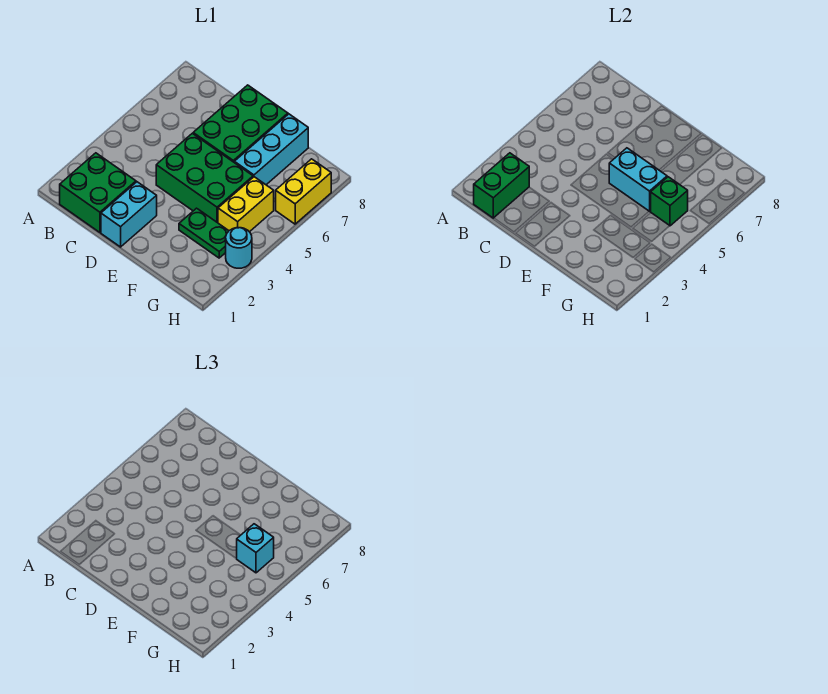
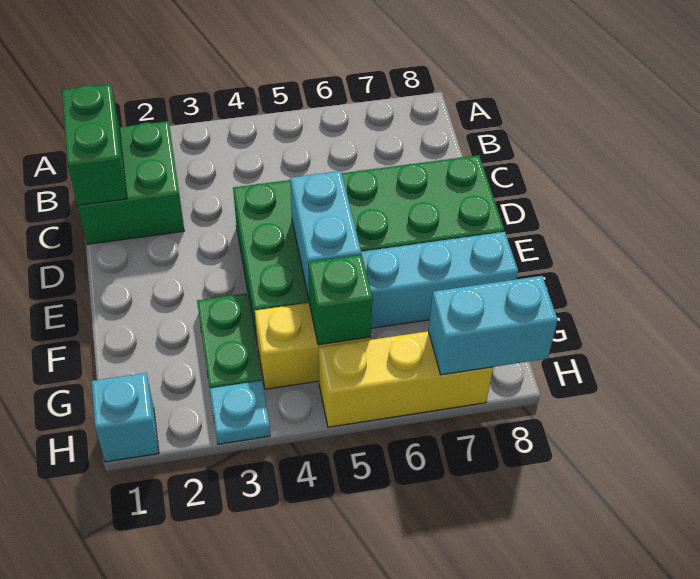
green brick B1:B2 level 2 -> green brick B1:C1 level 2
cyan brick D1:D2 level 1 -> cyan brick H7:H8 level 2
cyan brick G5 level 3 -> cyan brick H1 level 1
cyan round brick H3 level 1 -> cyan plate H3 level 1
yellow brick H6:H7 level 1 -> yellow brick H5:H7 level 1

